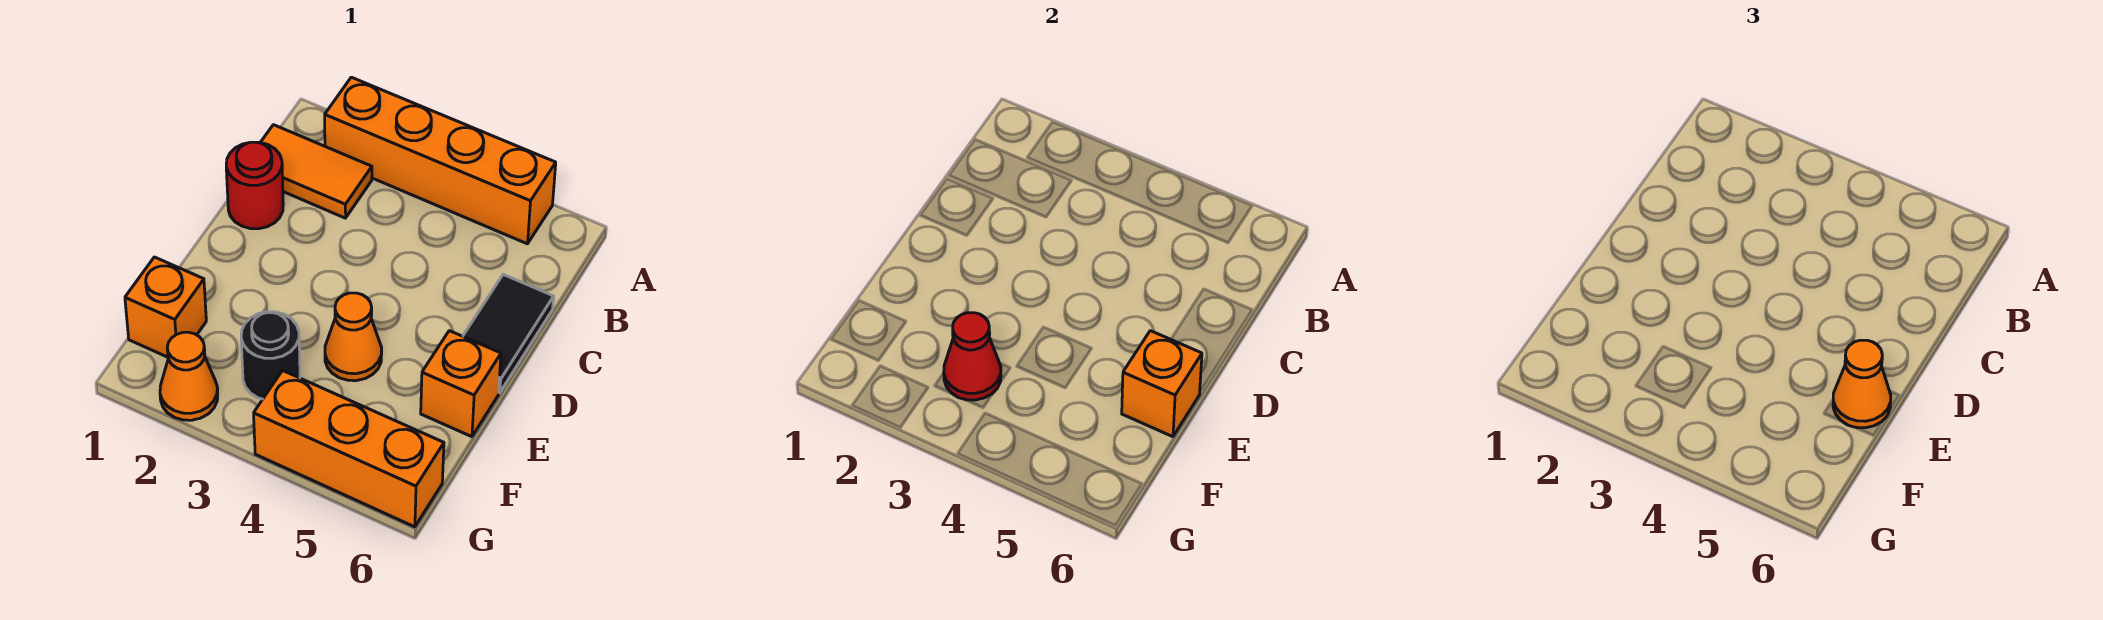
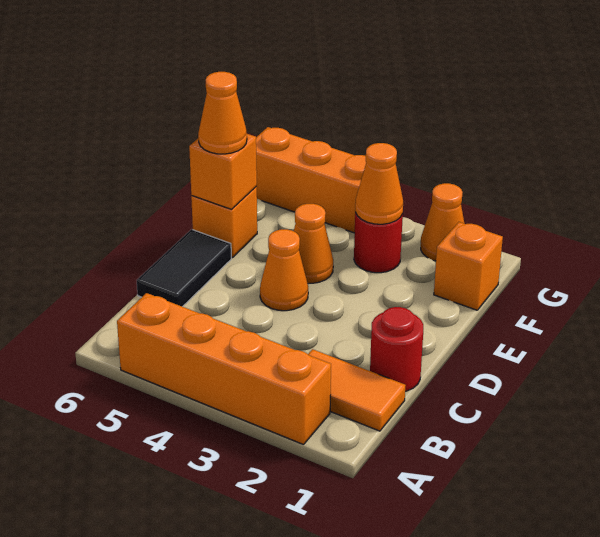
none -> orange cone D4 level 1
black round brick F3 level 1 -> red round brick F3 level 1
red cone F3 level 2 -> orange cone F3 level 2

